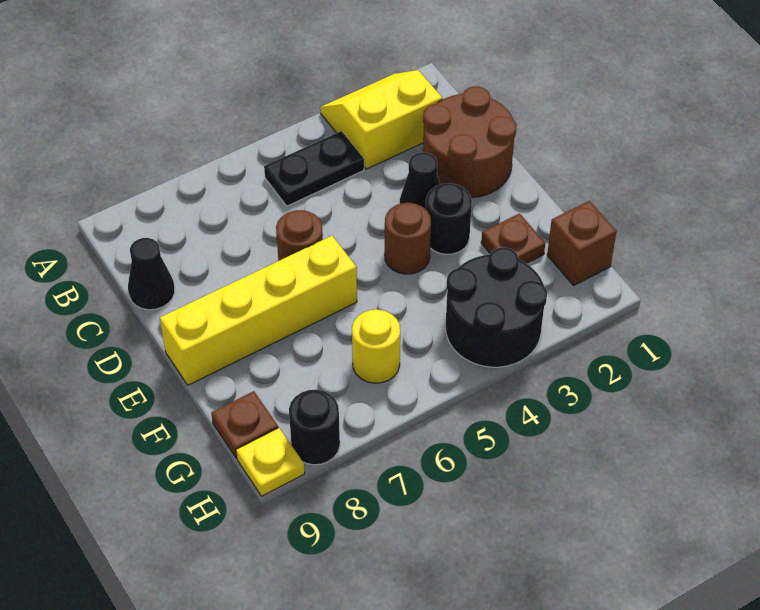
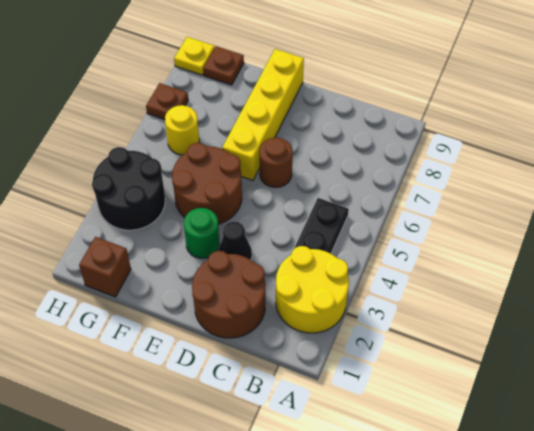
yellow slope A2:B3 level 1 top B -> yellow round brick A2:B3 level 1
black cone C9 level 1 -> none
black round brick E3 level 1 -> green round brick E3 level 1
brown round brick E4 level 1 -> brown round brick E4:F5 level 1
brown plate F2 level 1 -> brown plate H7 level 1
black round brick H8 level 1 -> none

